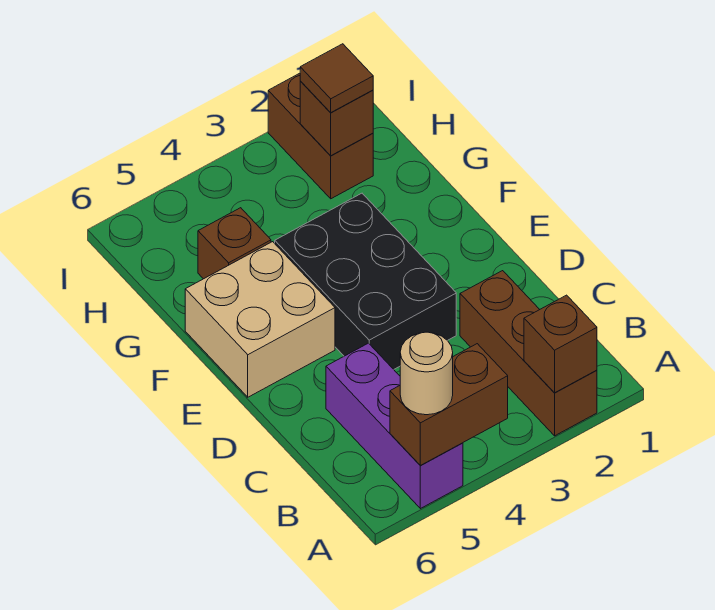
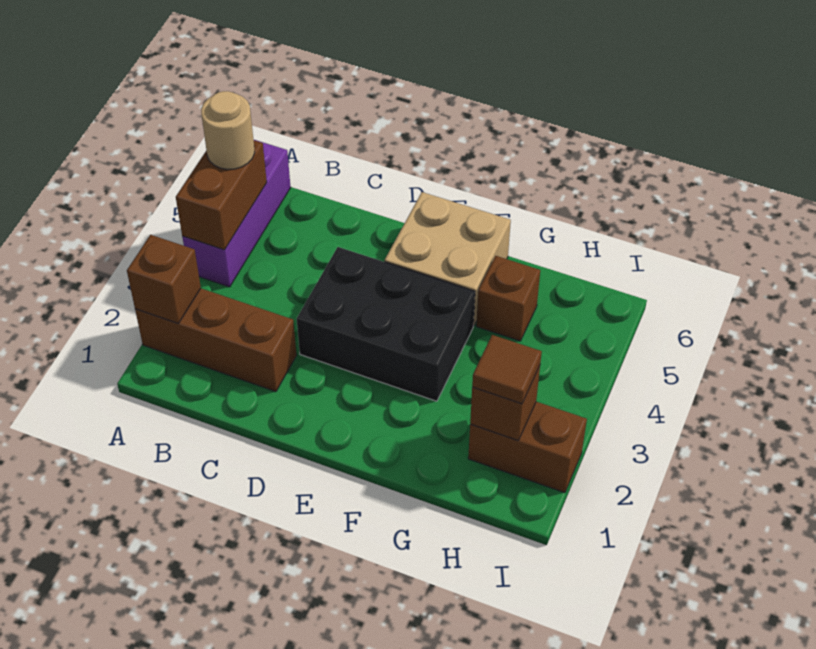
purple brick A5:C5 level 1 -> purple brick A4:A6 level 1

